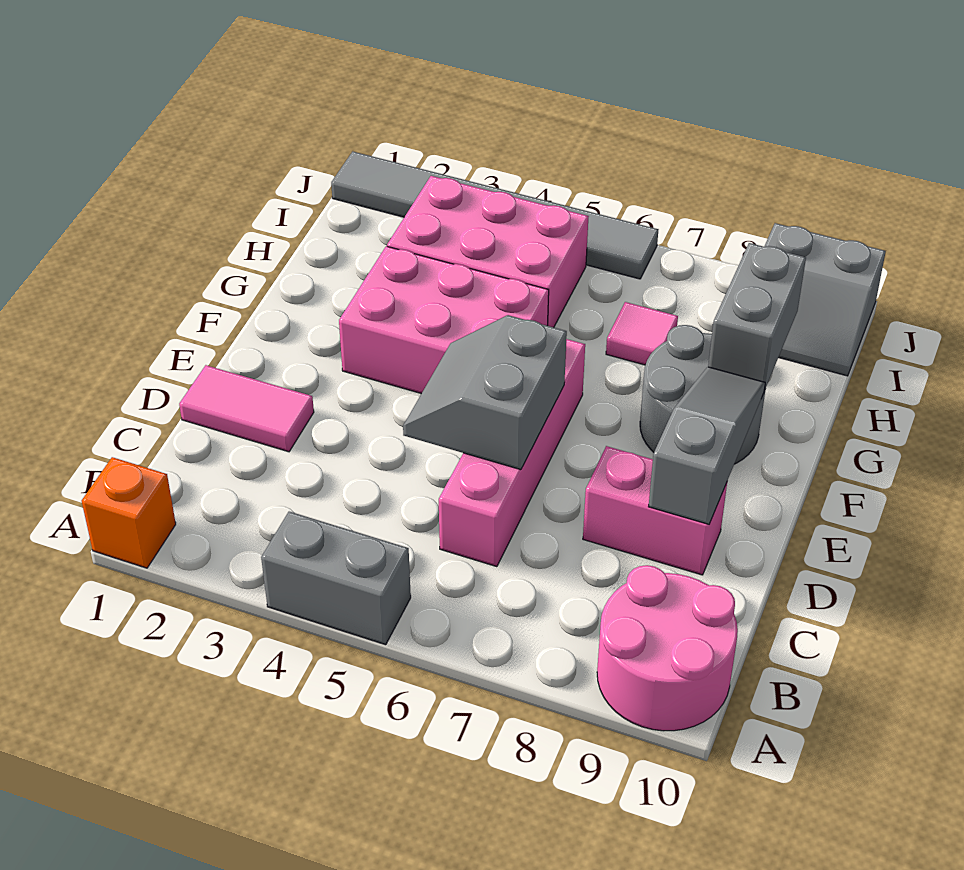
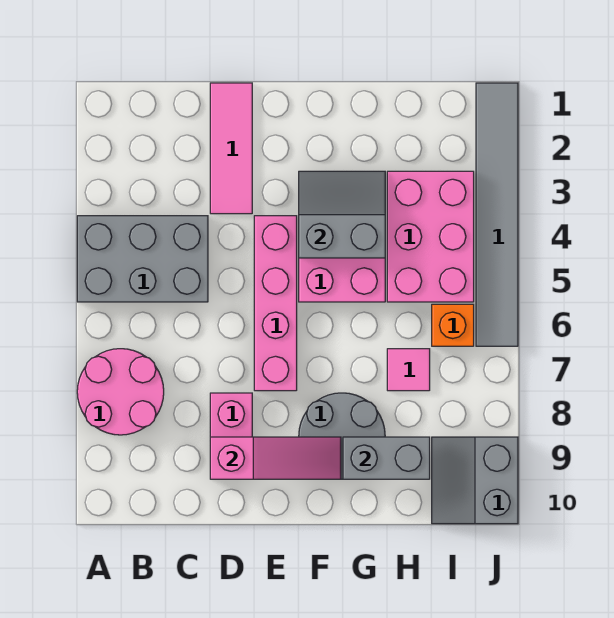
orange brick A1 level 1 -> orange brick I6 level 1
grey brick A4:A5 level 1 -> grey brick A4:C5 level 1
pink round brick A9:B10 level 1 -> pink round brick A7:B8 level 1
pink brick C6:F6 level 1 -> pink brick E4:E7 level 1
pink tile D1:D2 level 1 -> pink tile D1:D3 level 1
grey slope D5:E6 level 2 top 6 -> grey slope F3:G4 level 2 top 4
grey slope D9:F9 level 2 top D -> pink slope D9:F9 level 2 top D

